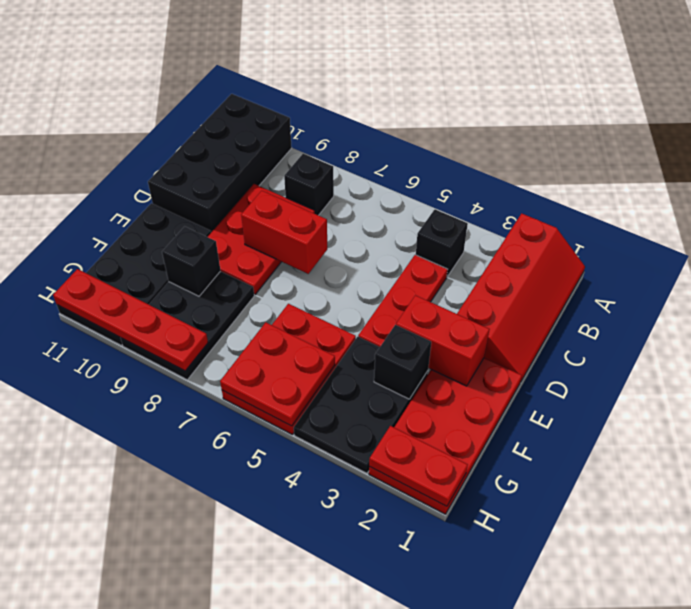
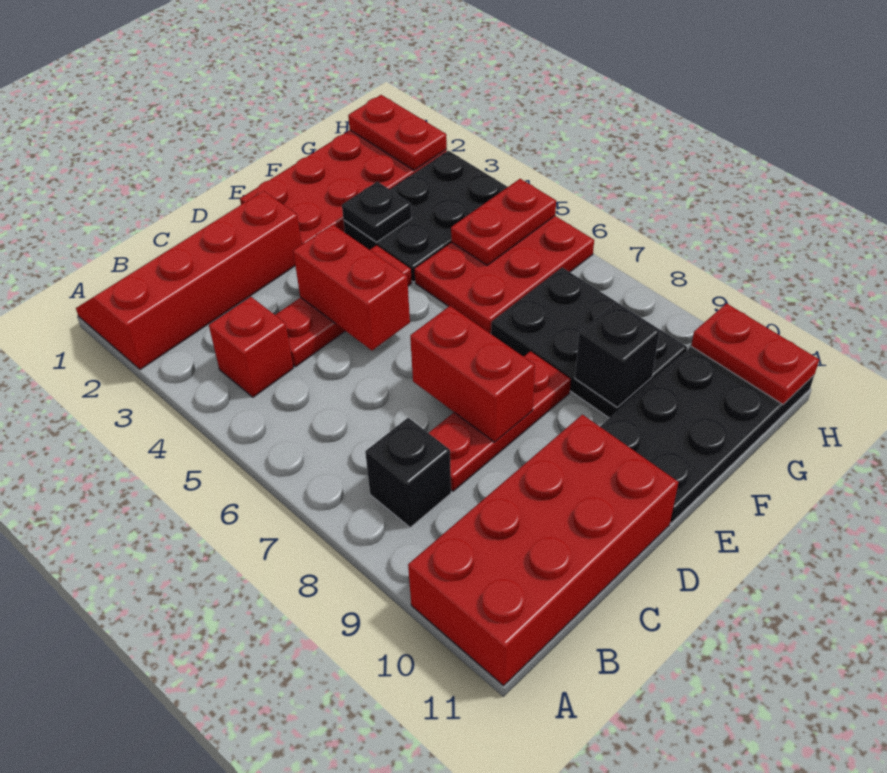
black brick A10:D11 level 1 -> red brick A10:D11 level 1
black brick B4 level 1 -> red brick B4 level 1
red plate C8:E9 level 1 -> red plate C8:E8 level 1
red brick E2:E3 level 2 -> red brick D4:D5 level 2
black brick F3 level 2 -> black plate F3 level 2
black plate F8:H9 level 1 -> black plate F7:G9 level 1
red plate G5:H6 level 2 -> red plate G5:H5 level 2
red plate H8:H11 level 2 -> red plate H10:H11 level 2

